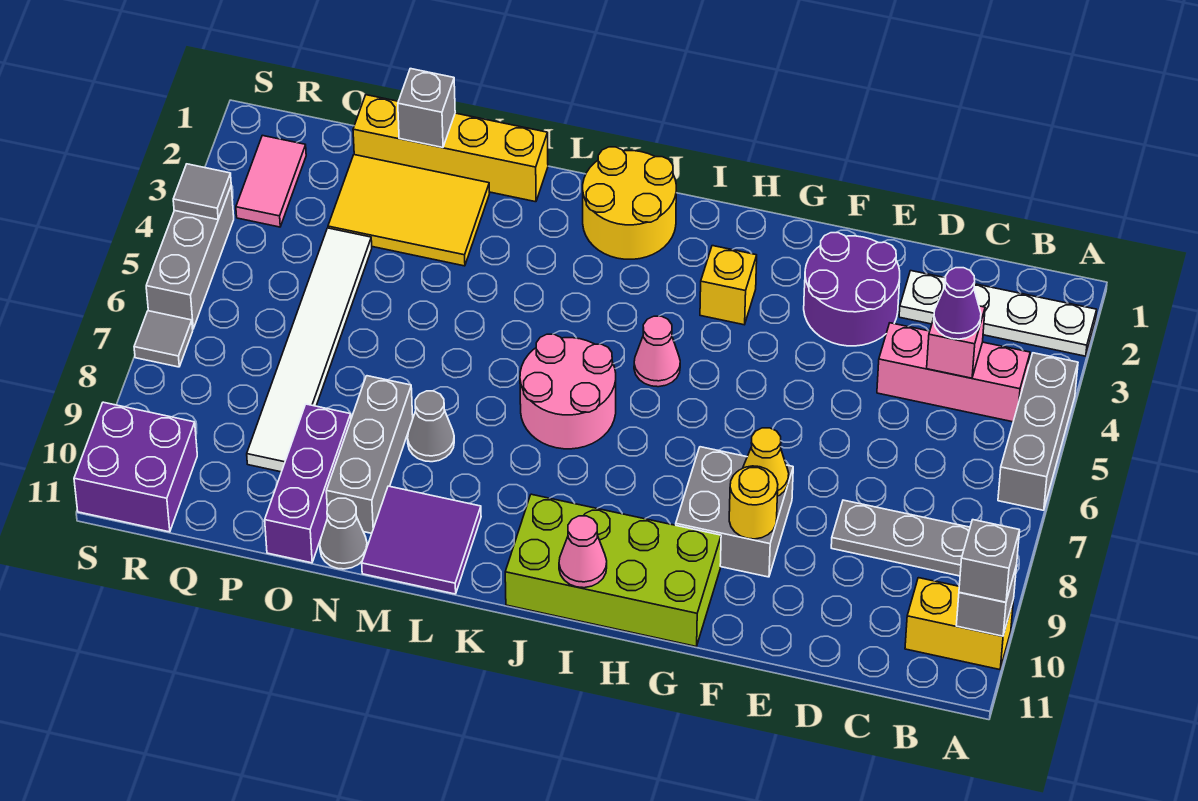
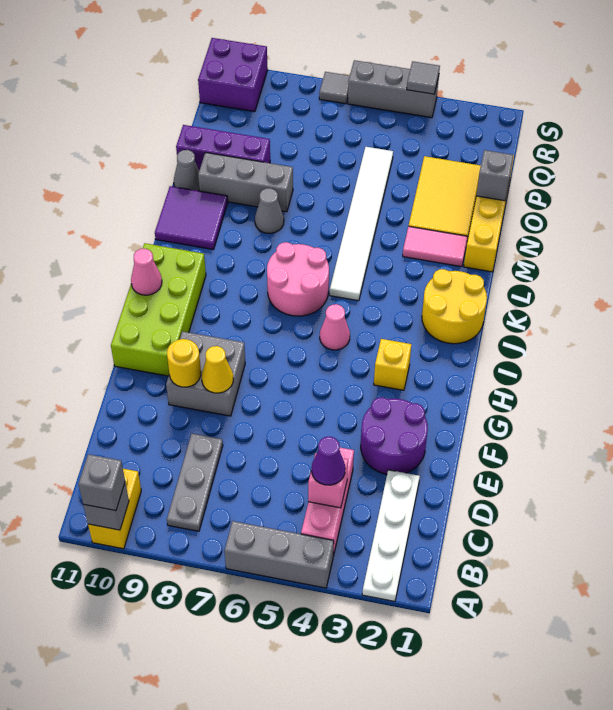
white tile P4:P9 level 1 -> white tile K5:P5 level 1
pink tile R2:R3 level 1 -> pink tile M2:M3 level 1

